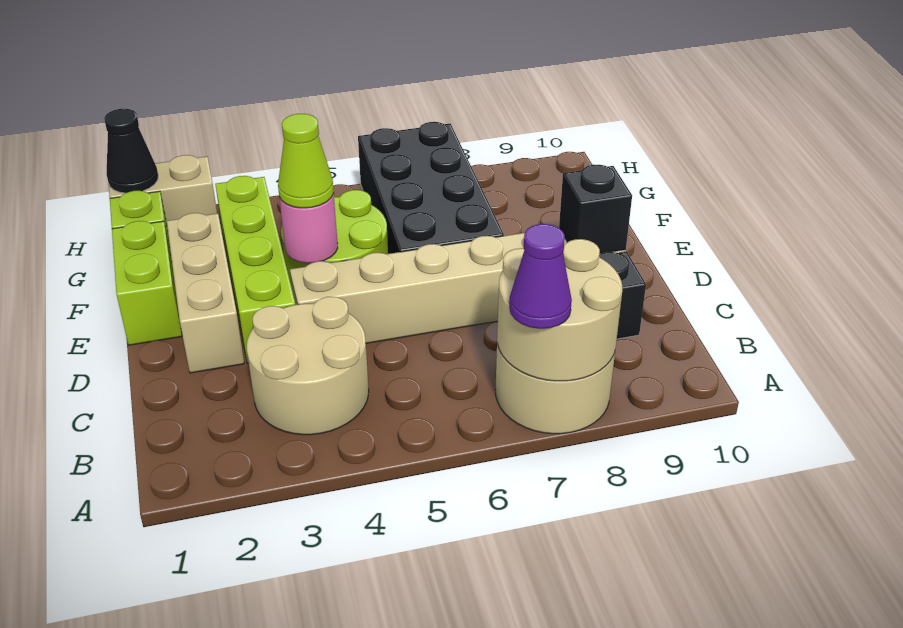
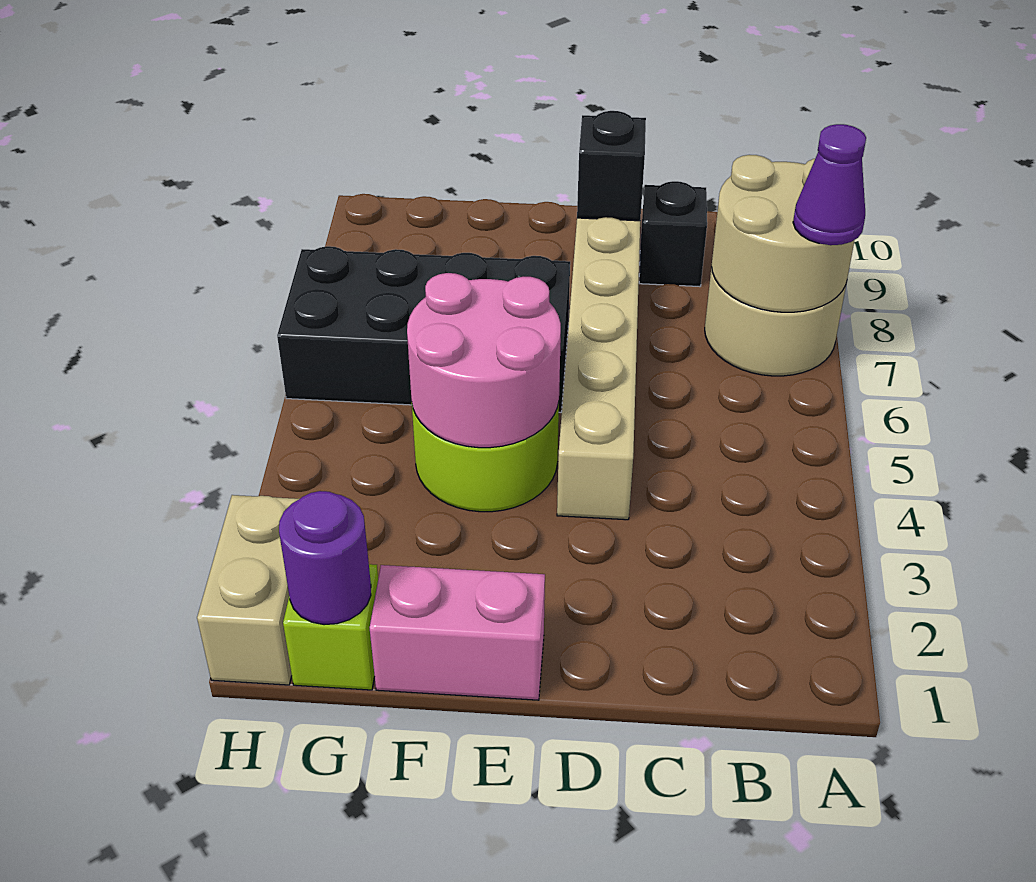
tan round brick B3:C4 level 1 -> none
tan brick D2:F2 level 1 -> none
lime brick D3:G3 level 1 -> none
lime brick E1:F1 level 1 -> pink brick E1:F1 level 1
pink round brick E4 level 2 -> pink round brick E4:F5 level 2
lime cone E4 level 3 -> none
none -> purple round brick G1 level 2
black cone H1 level 2 -> none

